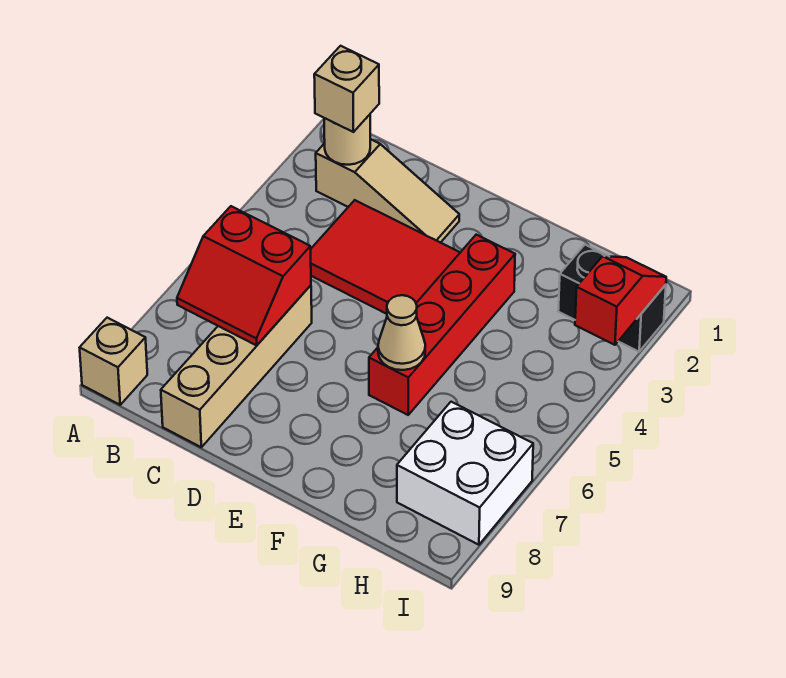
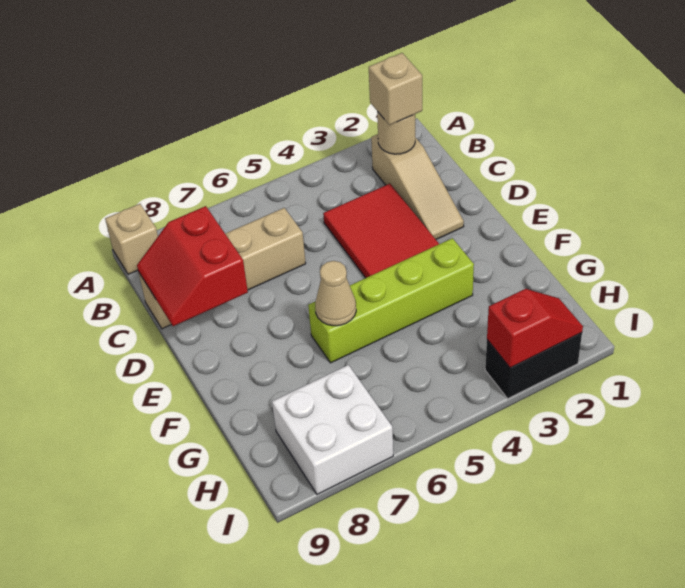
red slope B6:C7 level 2 top 6 -> red slope C8:D9 level 2 top 8
red brick F3:F6 level 1 -> lime brick F3:F6 level 1
black brick H2:I2 level 1 -> black brick I2:I3 level 1

